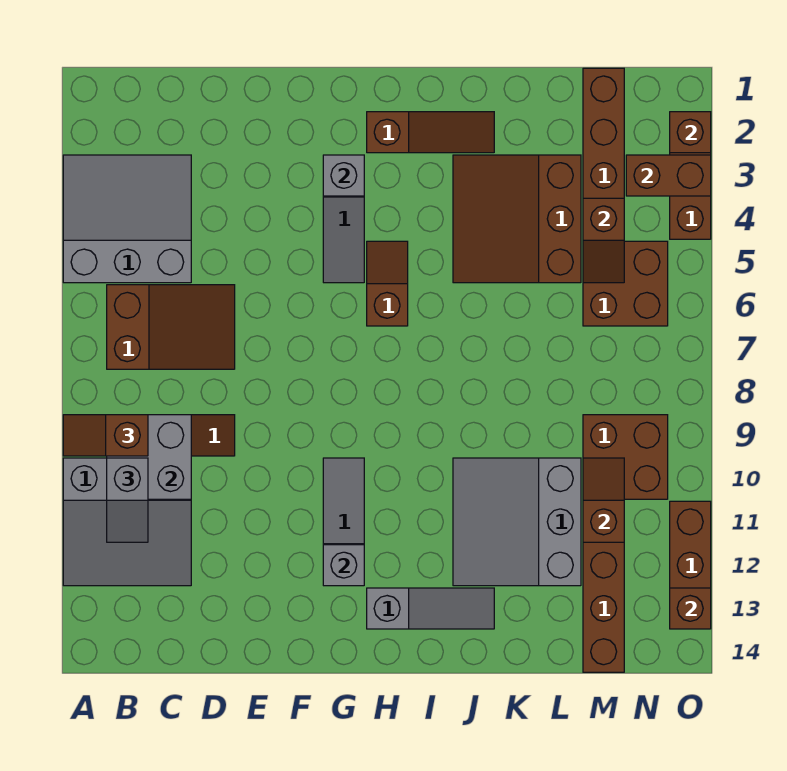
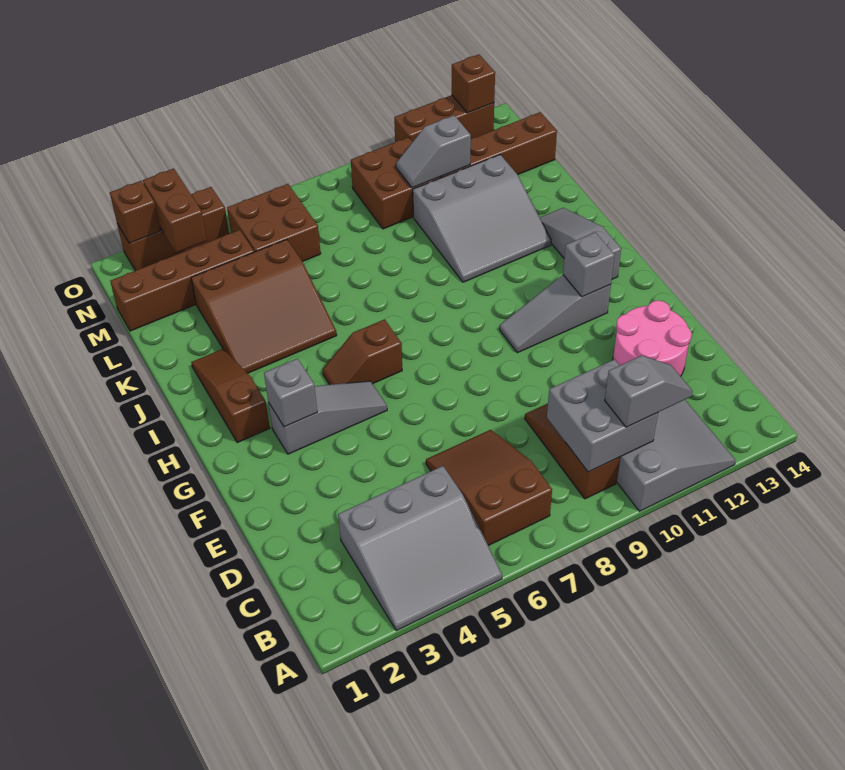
grey slope A3:C5 level 1 top 5 -> grey slope A3:C5 level 1 top C
brown slope A9:B9 level 3 top B -> none
none -> pink round brick D12:E13 level 1
brown slope M4:M5 level 2 top 4 -> none
brown slope M10:M11 level 2 top 11 -> grey slope M10:M11 level 2 top 11

